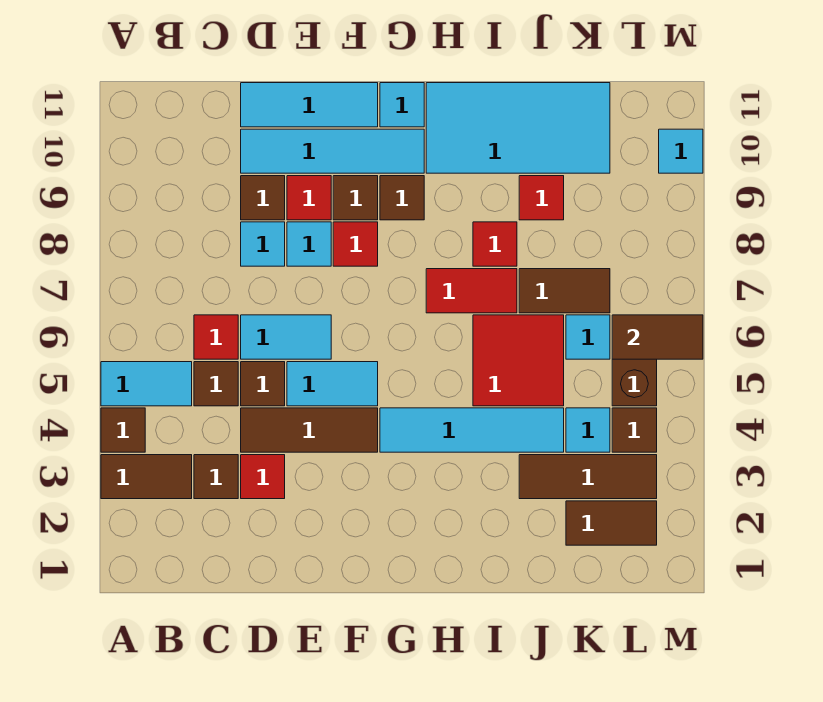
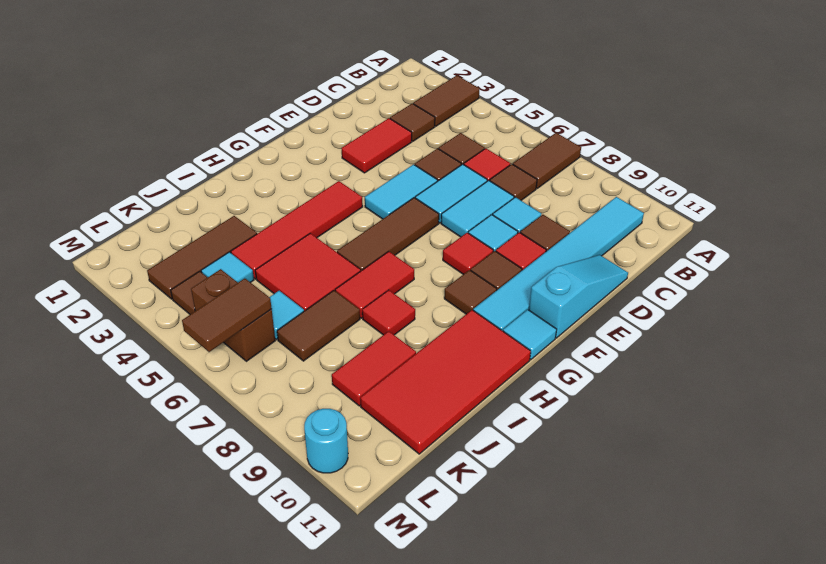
brown tile A4 level 1 -> brown tile C7 level 1
cyan tile A5:B5 level 1 -> cyan tile D7:E7 level 1
red tile D3 level 1 -> red tile D3:E3 level 1
brown tile D4:F4 level 1 -> brown tile F6:H6 level 1
cyan tile D10:G10 level 1 -> cyan tile B10:G10 level 1
cyan tile D11:F11 level 1 -> cyan slope D11:F11 level 1 top F
cyan tile G4:J4 level 1 -> red tile G4:J4 level 1
cyan tile H10:K11 level 1 -> red tile H10:K11 level 1
red tile J9 level 1 -> red tile J9:K9 level 1
brown tile K2:L2 level 1 -> brown tile A7:B7 level 1
cyan tile M10 level 1 -> cyan round brick M10 level 1

